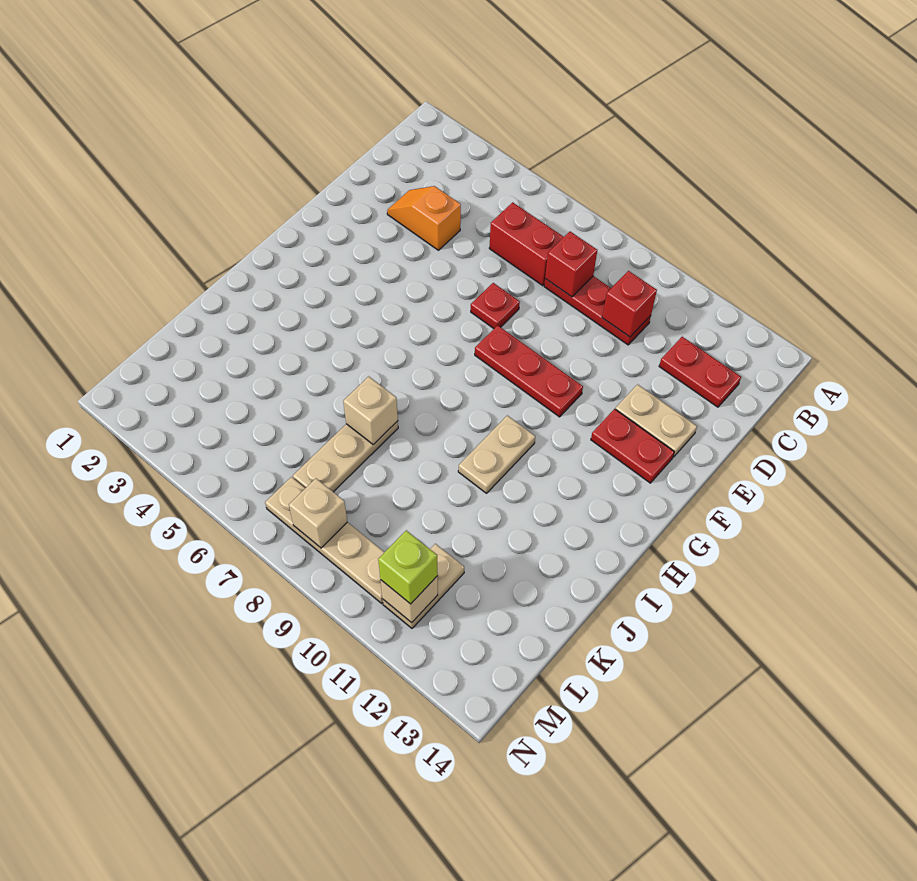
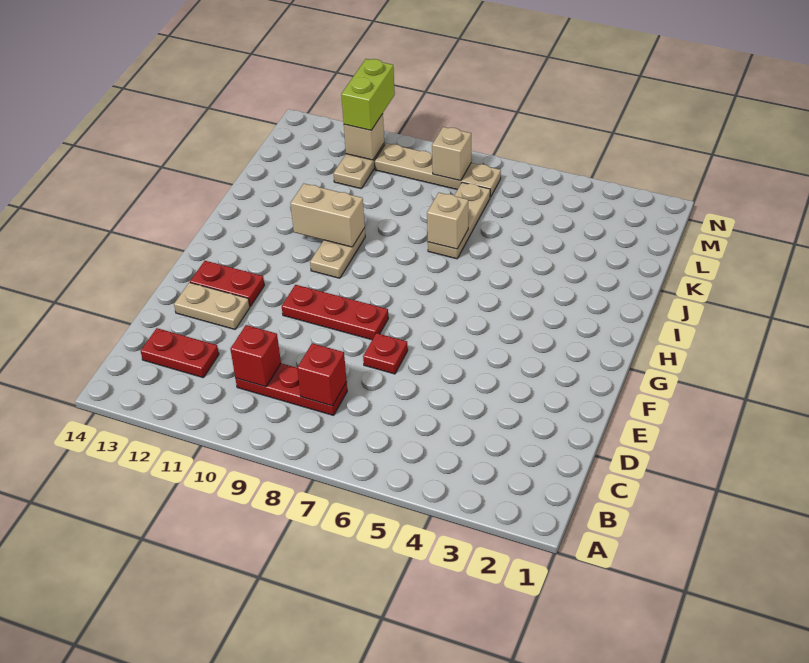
red brick C6:C7 level 1 -> none
orange slope D3:D4 level 1 top 4 -> none
none -> tan brick I10:I11 level 2
lime brick M11 level 3 -> lime brick M11:N11 level 3

